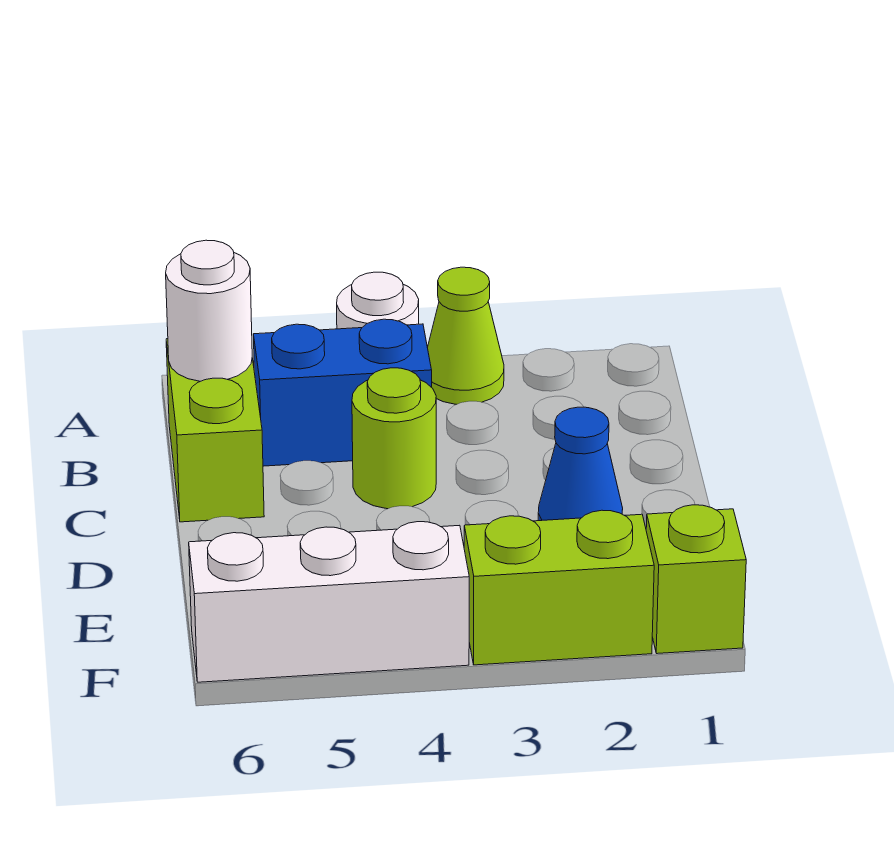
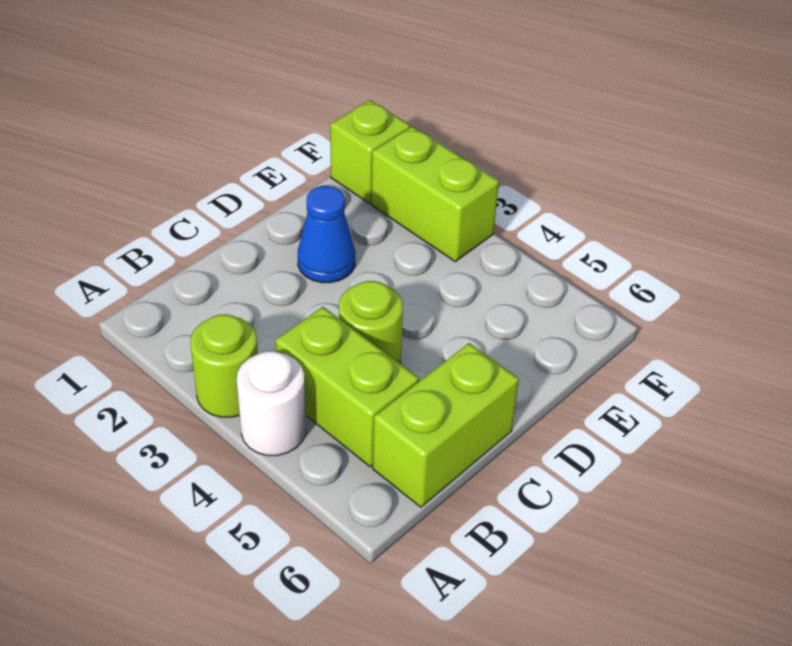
lime cone A3 level 1 -> lime round brick A3 level 1
blue brick B4:B5 level 1 -> lime brick B4:B5 level 1
white round brick B6 level 2 -> none
white brick F4:F6 level 1 -> none

